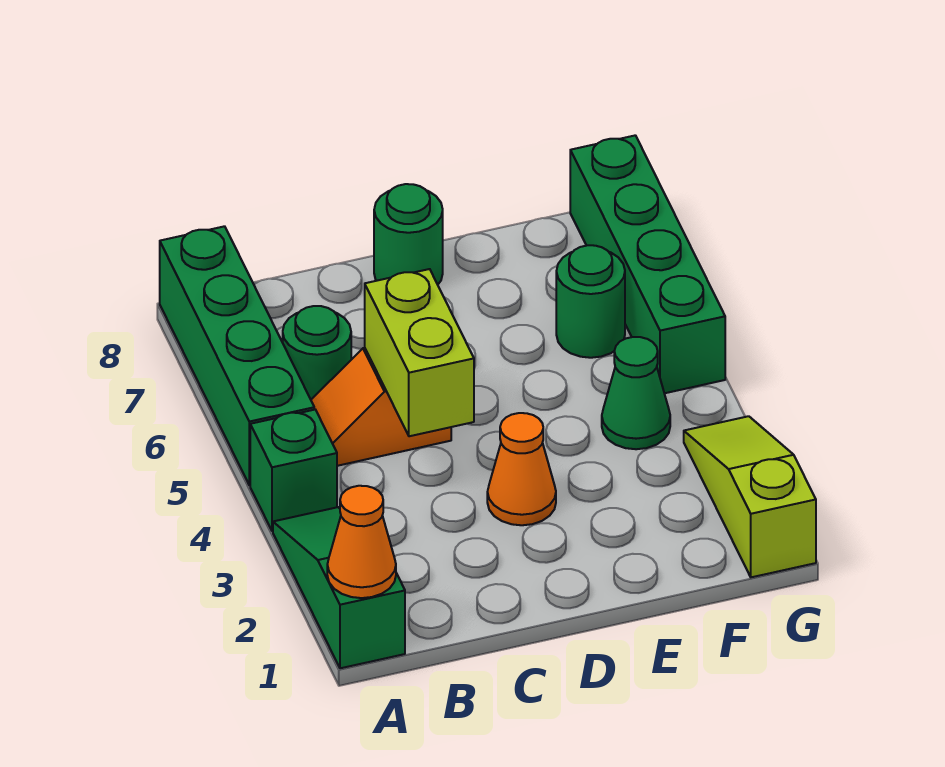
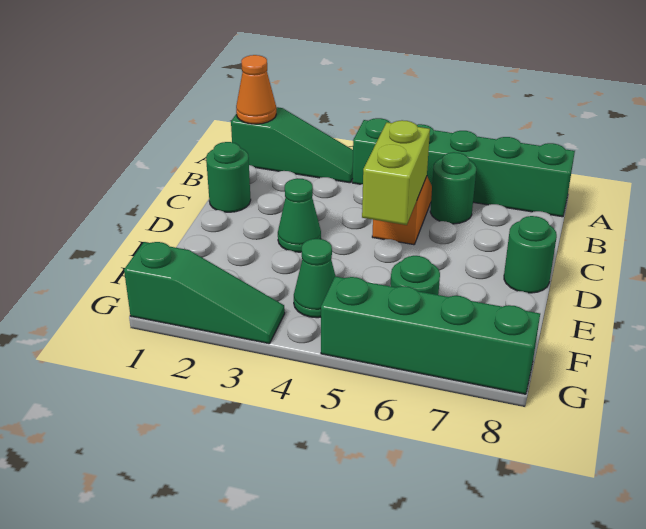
none -> green round brick C1 level 1
lime brick C4:C5 level 2 -> lime brick C5:D5 level 2
orange cone D3 level 1 -> green cone D3 level 1
lime slope G1:G3 level 1 top 1 -> green slope G1:G3 level 1 top 1

